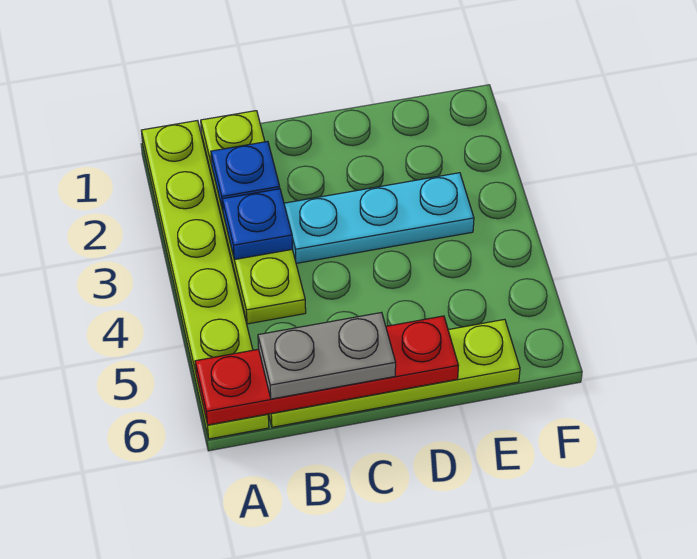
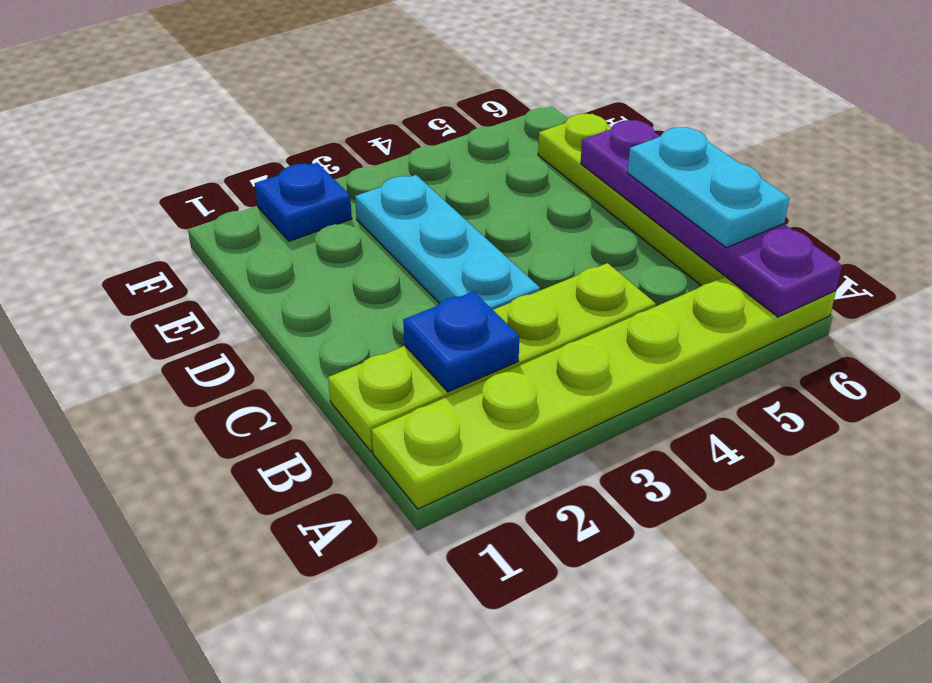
red plate A6:D6 level 2 -> purple plate A6:D6 level 2
blue plate B3 level 2 -> blue plate F2 level 1
grey plate B6:C6 level 3 -> cyan plate B6:C6 level 3

